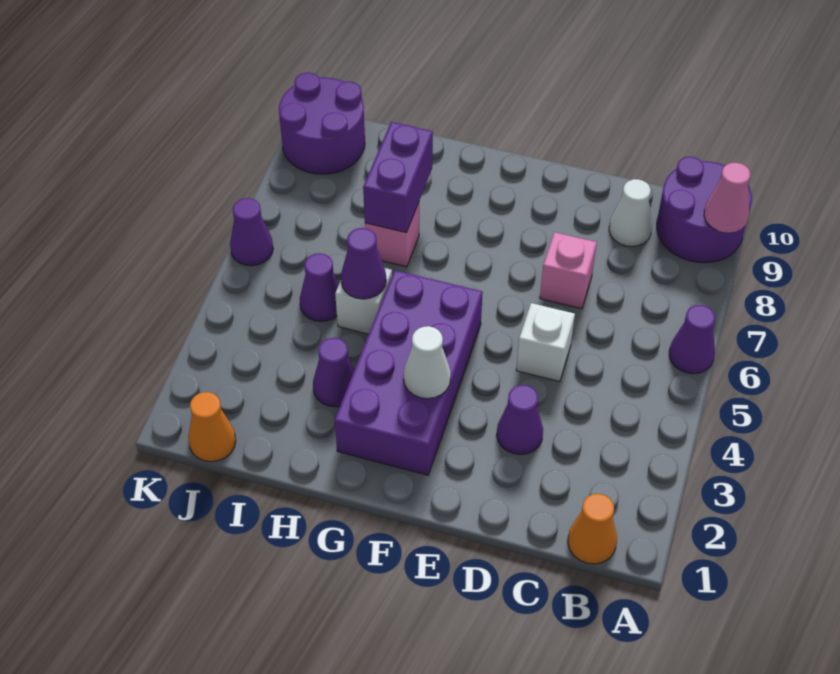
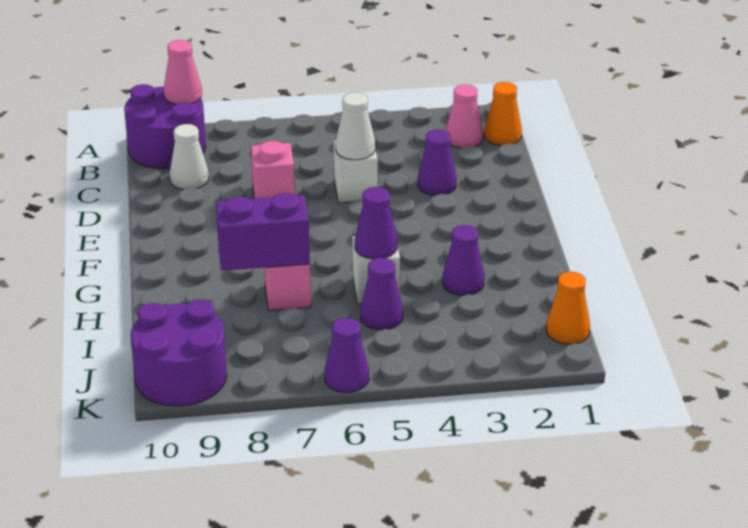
purple cone A6 level 1 -> none
none -> pink cone B2 level 1
purple brick F2:G5 level 1 -> none
white cone F3 level 2 -> white cone D5 level 2

